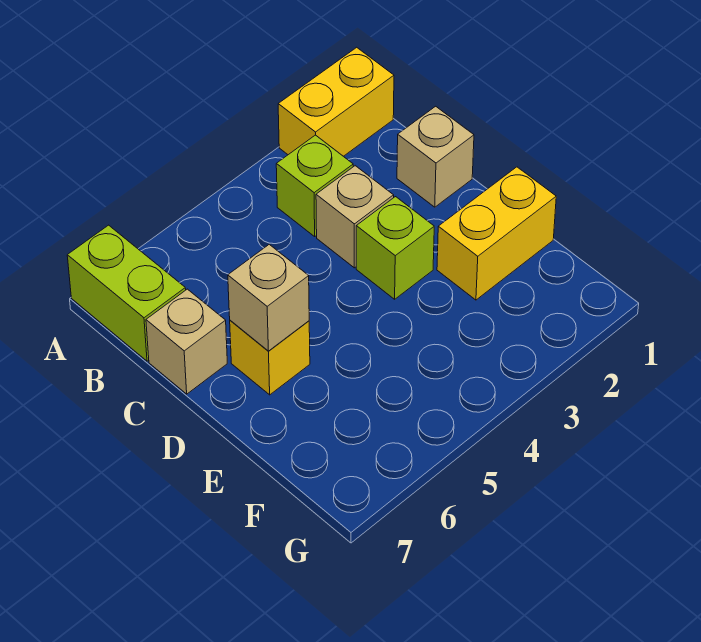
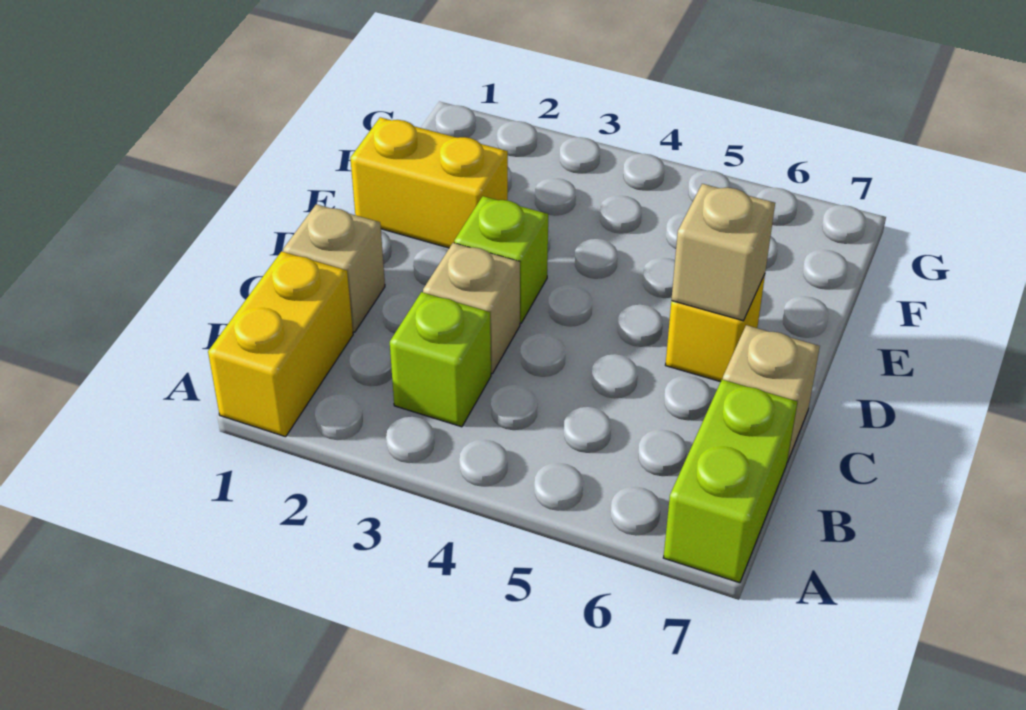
yellow brick A1:A2 level 1 -> yellow brick A1:B1 level 1

